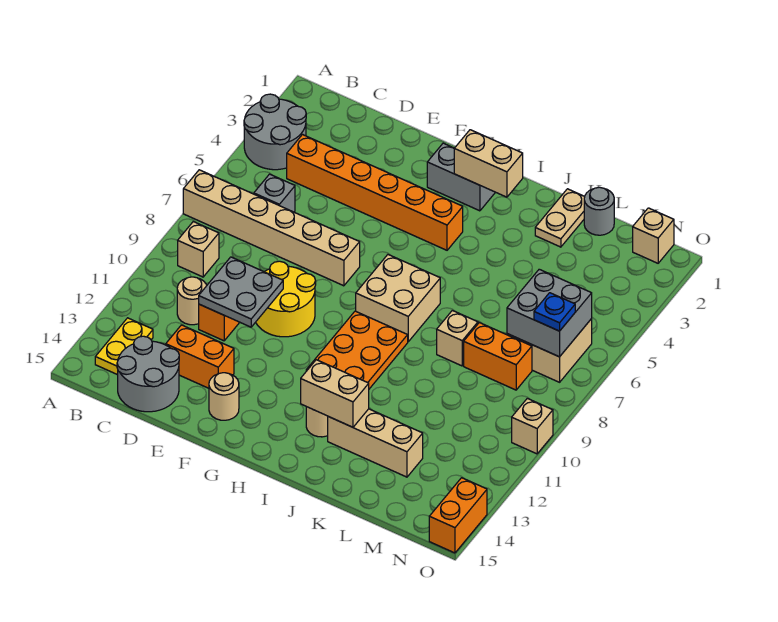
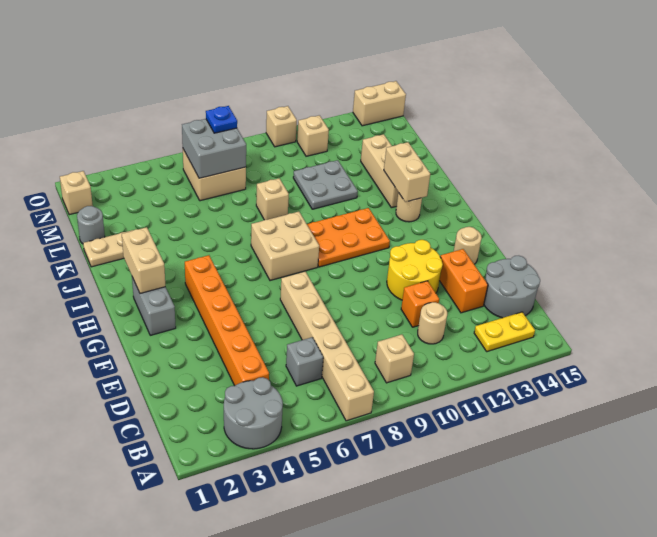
grey plate D10:E11 level 2 -> grey plate K10:L11 level 1
yellow round brick E9:F10 level 1 -> yellow round brick E11:F12 level 1
orange brick L8:M8 level 1 -> none
none -> tan brick N11 level 1
orange brick O14:O15 level 1 -> tan brick O14:O15 level 1

